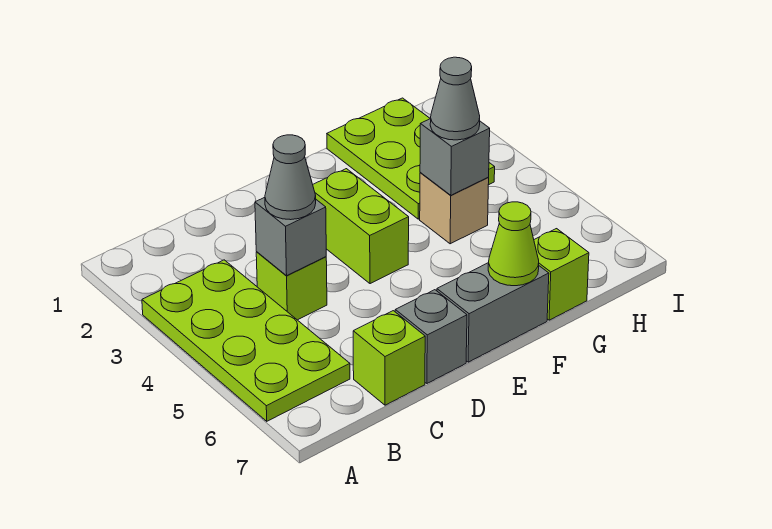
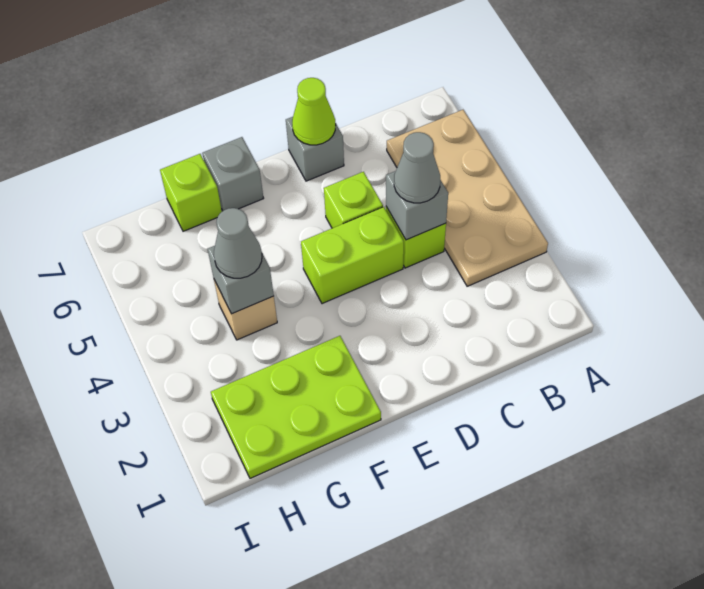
lime plate A3:B6 level 1 -> tan plate A3:B6 level 1
lime brick C7 level 1 -> lime brick D5 level 1
lime brick E3:E4 level 1 -> lime brick D4:E4 level 1
grey brick E7:F7 level 1 -> grey brick F7 level 1
lime cone F7 level 2 -> lime cone D7 level 2
lime plate G1:H3 level 1 -> lime plate F1:H2 level 1

